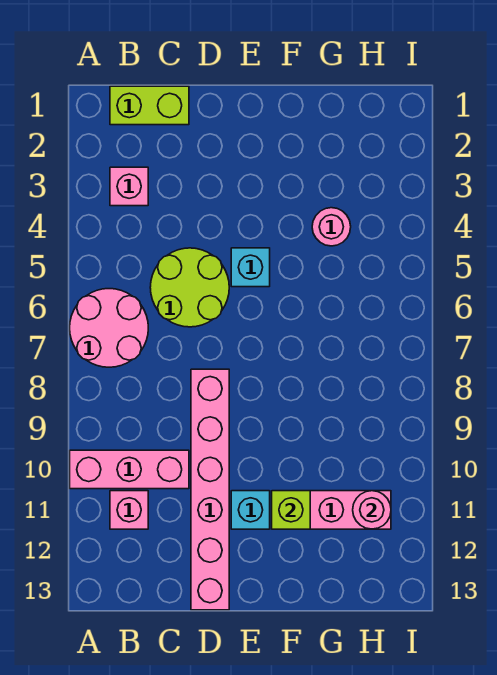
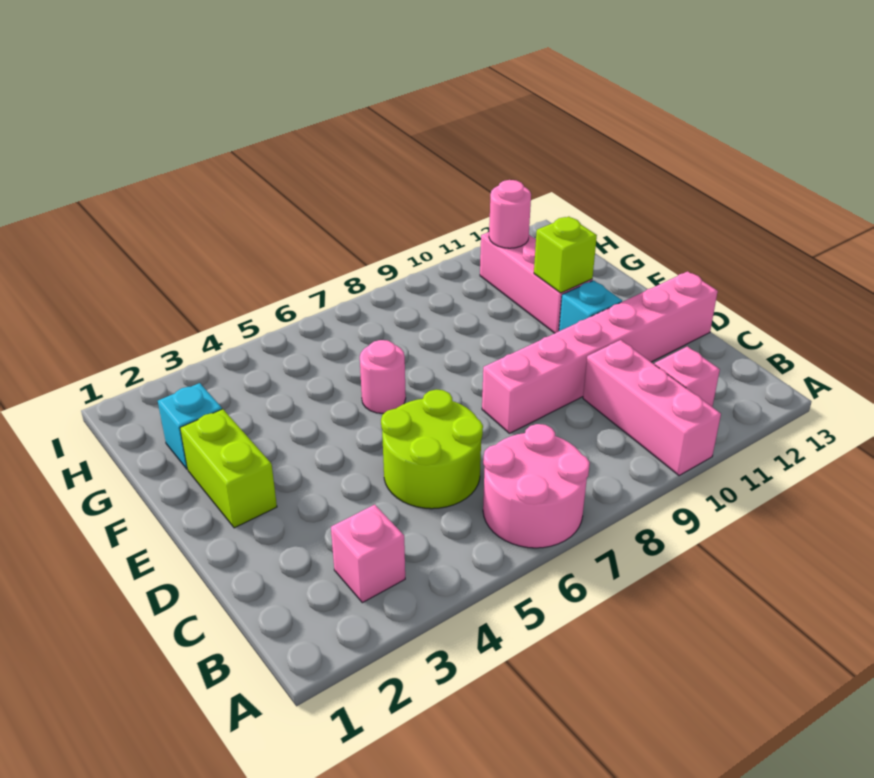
lime brick B1:C1 level 1 -> lime brick E2:F2 level 1
cyan brick E5 level 1 -> cyan brick G2 level 1
pink round brick G4 level 1 -> pink round brick F6 level 1

